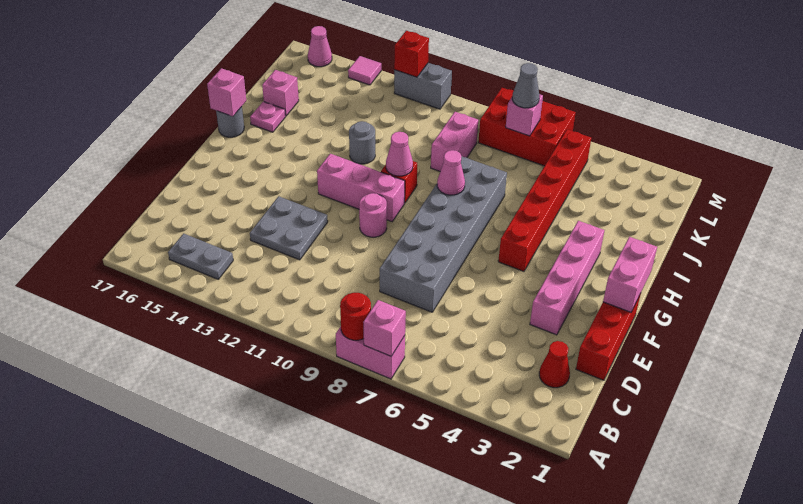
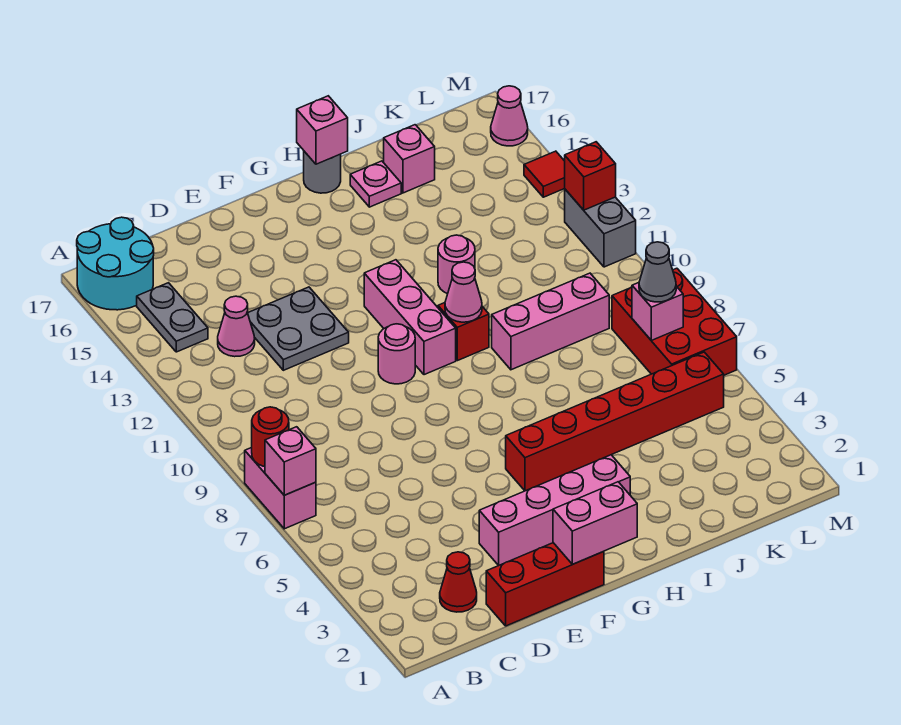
none -> cyan round brick A16:B17 level 1
grey brick D7:I8 level 1 -> none
pink cone H8 level 2 -> pink cone C13 level 1
grey round brick I12 level 1 -> pink round brick I12 level 1
pink brick J9:K9 level 1 -> pink brick I9:K9 level 1
pink tile M14 level 1 -> red tile M14 level 1

